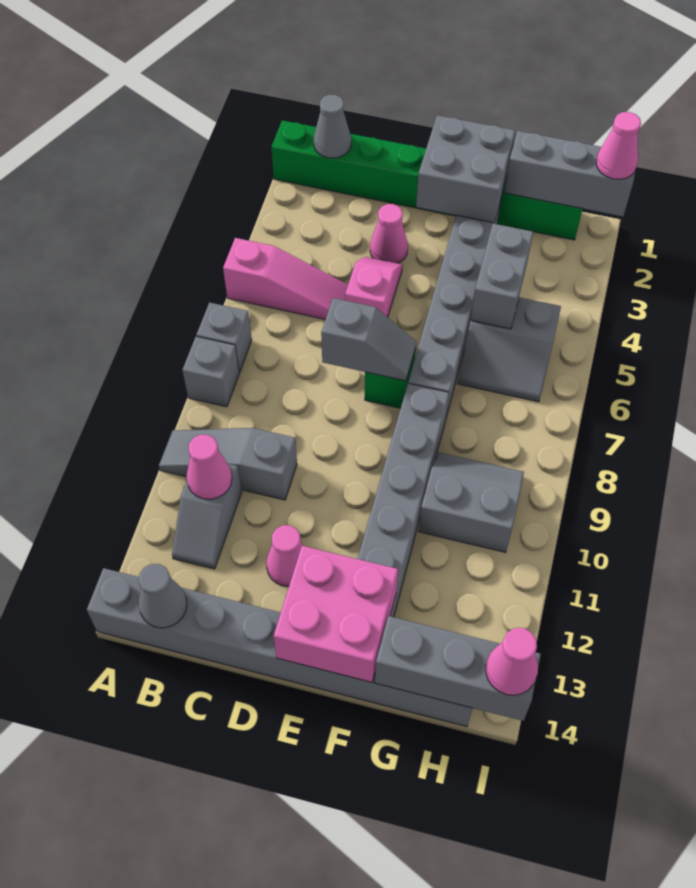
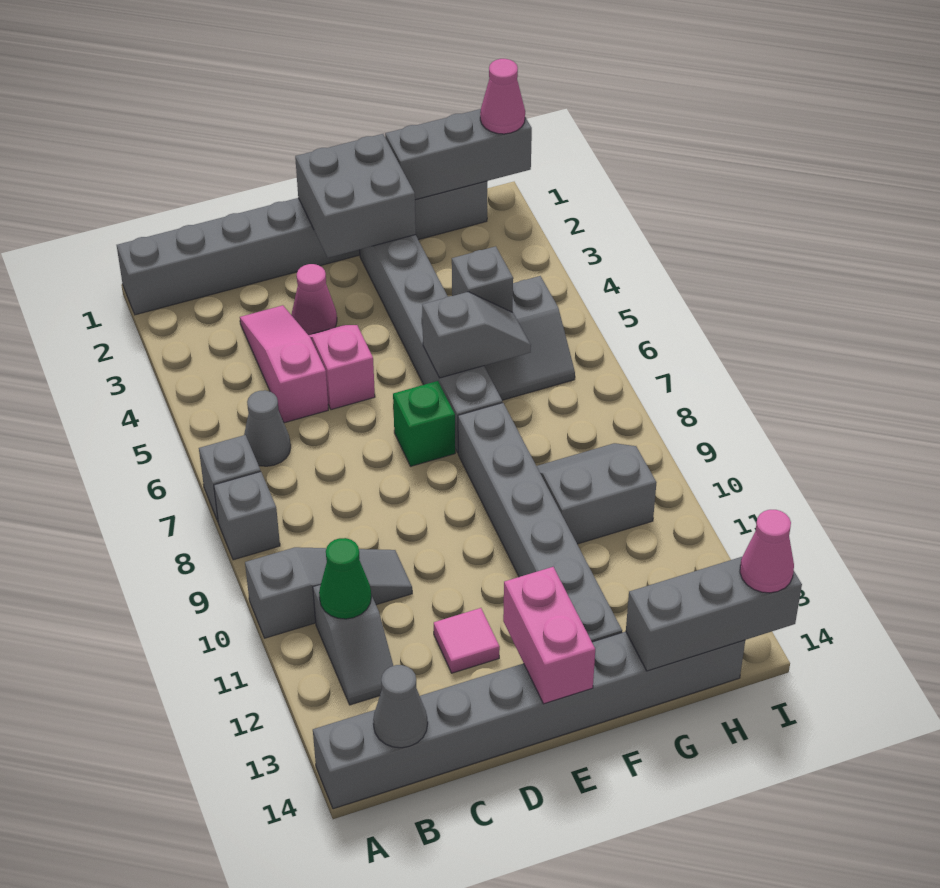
green brick A1:H1 level 1 -> grey brick A1:H1 level 1
pink slope A5:C5 level 1 top A -> pink slope C3:C5 level 1 top 5
grey slope A10:C10 level 1 top C -> grey slope A10:C10 level 1 top A
grey cone B1 level 2 -> grey cone B6 level 1
pink cone B11 level 2 -> green cone B11 level 2
grey slope D7:E7 level 2 top D -> grey slope F6:G6 level 2 top F
pink cone D12 level 1 -> pink tile D12 level 1
pink brick E13:F14 level 2 -> pink brick E13:E14 level 2
grey brick G4:G5 level 2 -> grey brick G5 level 2

